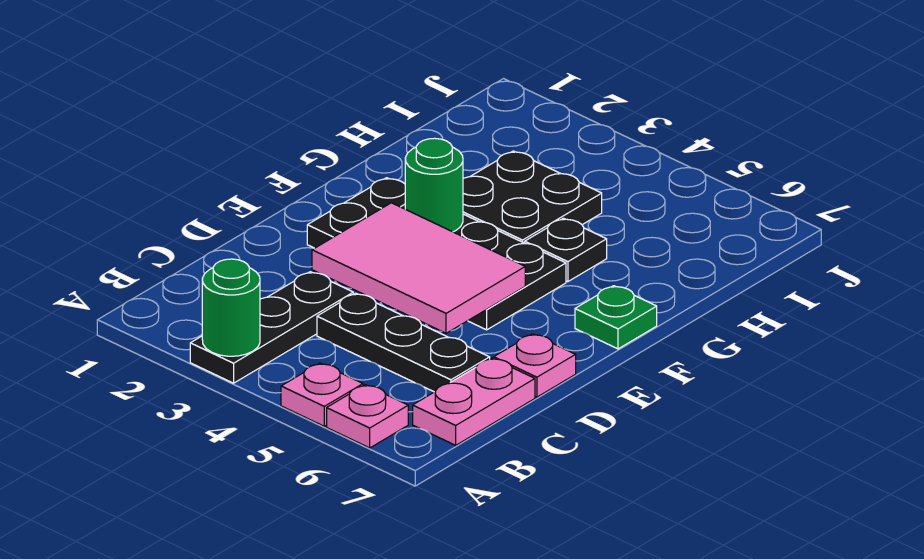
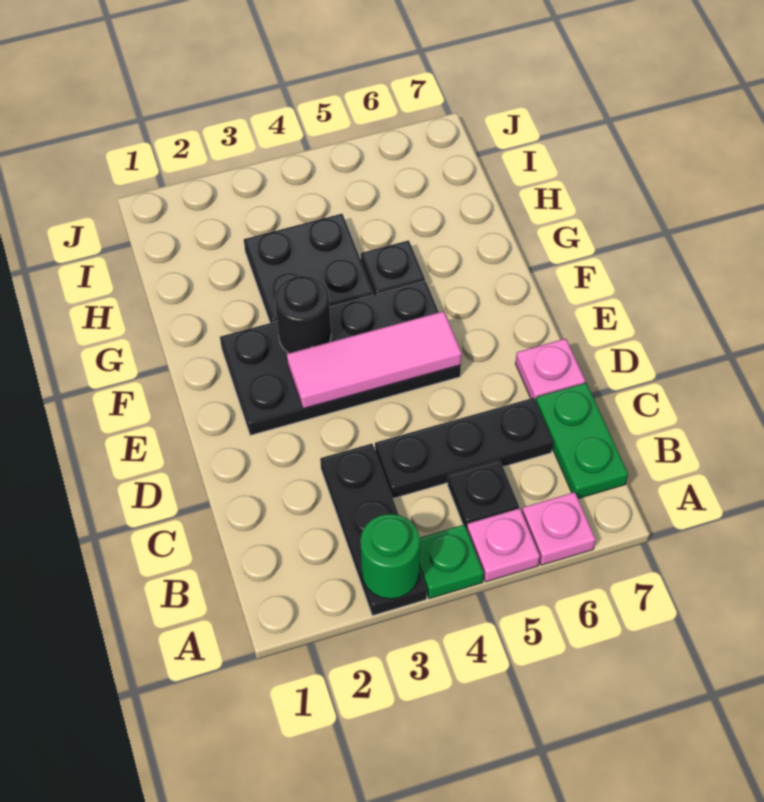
none -> black plate B5 level 1
pink plate B7:C7 level 1 -> green plate B7:C7 level 1
pink tile D3:E5 level 2 -> pink tile E3:E5 level 2
green round brick F3 level 2 -> black round brick F3 level 2
green plate F7 level 1 -> green plate A4 level 1

